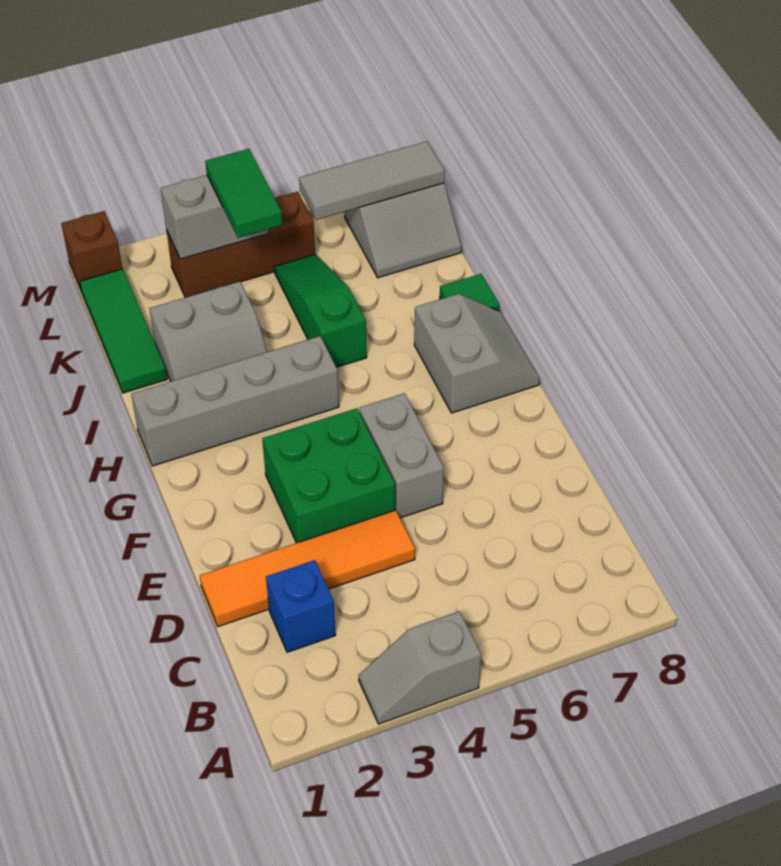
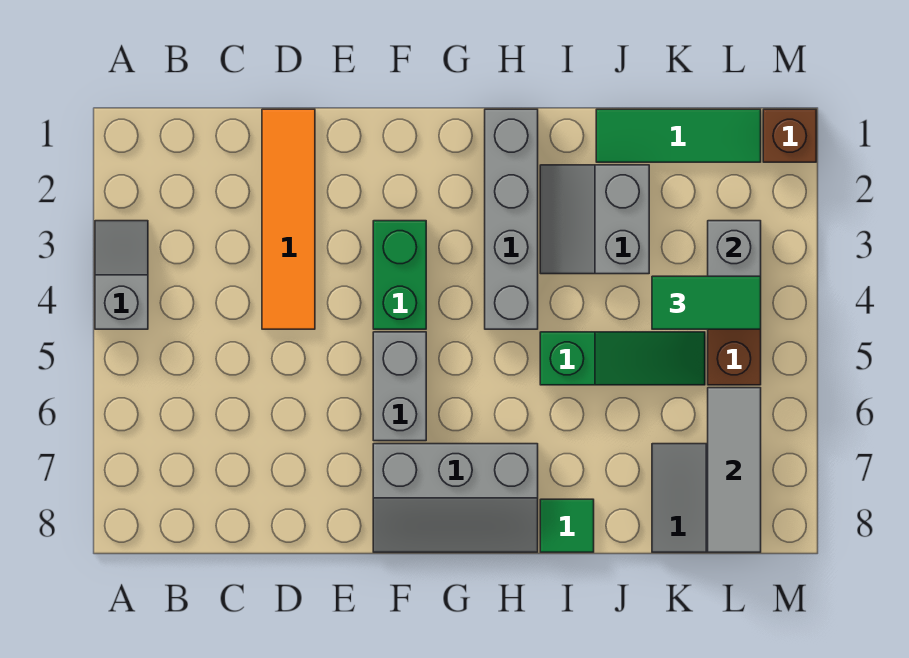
blue brick C2 level 1 -> none
green brick E3:F4 level 1 -> green brick F3:F4 level 1
grey brick E5:F5 level 1 -> grey brick F5:F6 level 1
grey slope G7:H8 level 1 top 7 -> grey slope F7:H8 level 1 top 7

